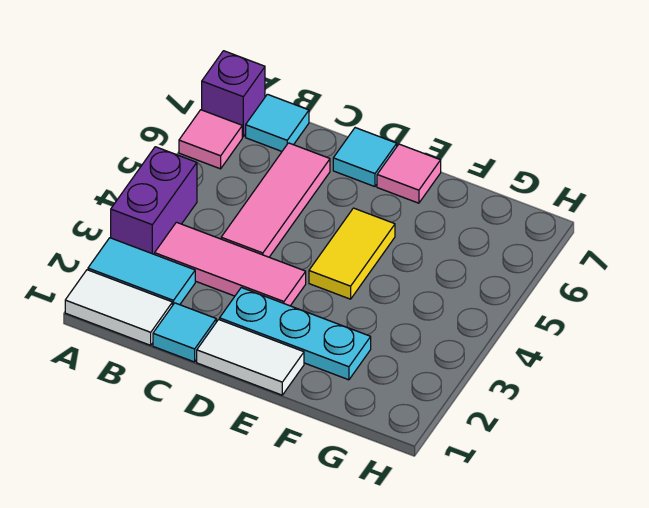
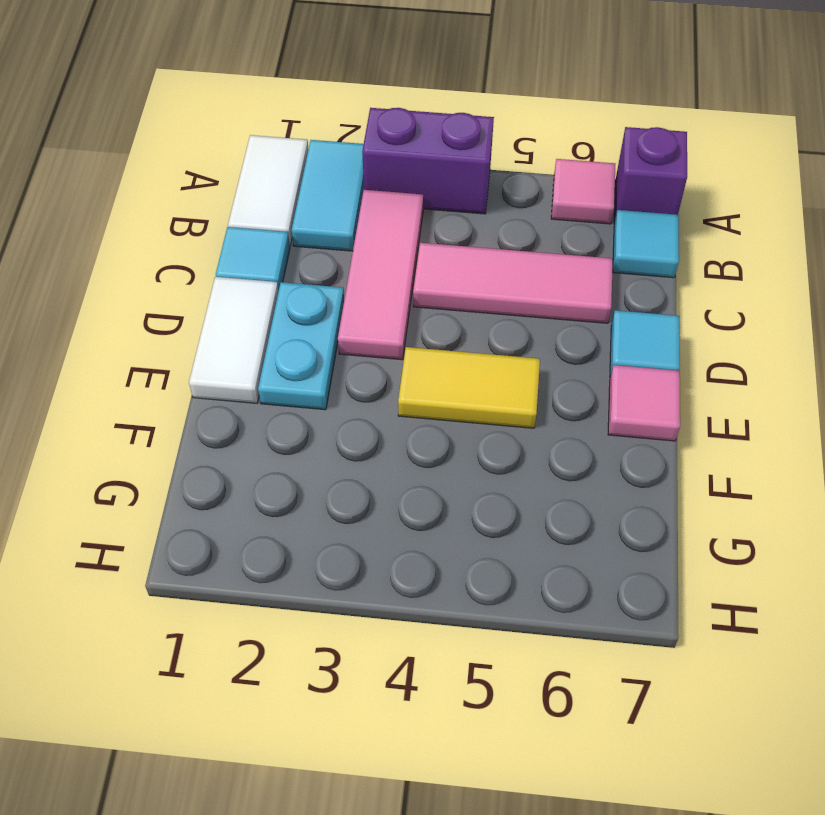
cyan plate D2:F2 level 1 -> cyan plate D2:E2 level 1

